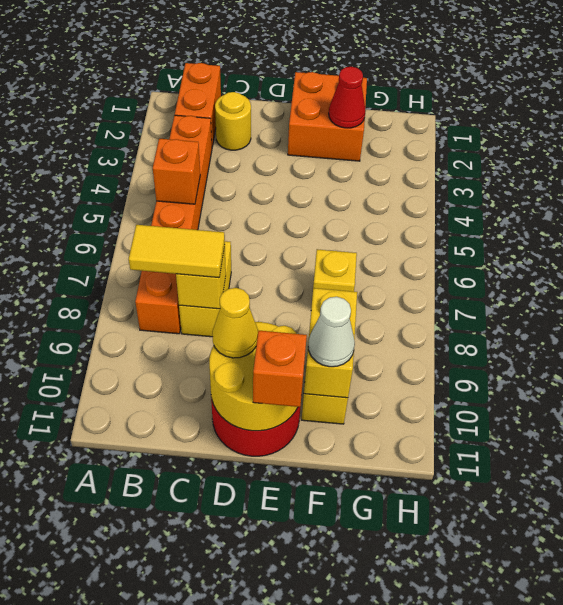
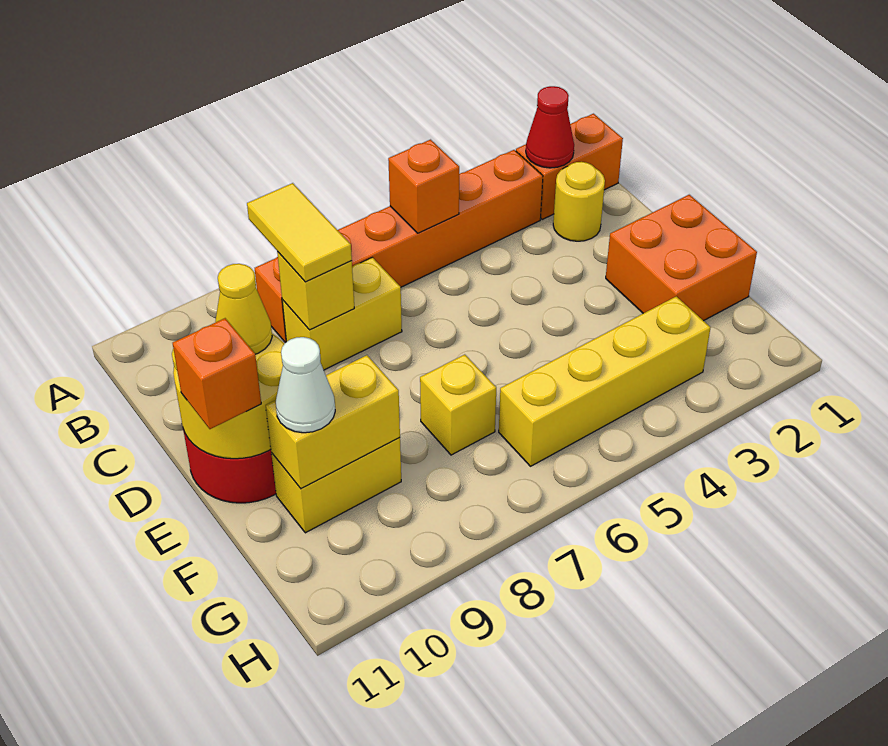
red cone F2 level 2 -> red cone B2 level 2
none -> yellow brick G3:G6 level 1

